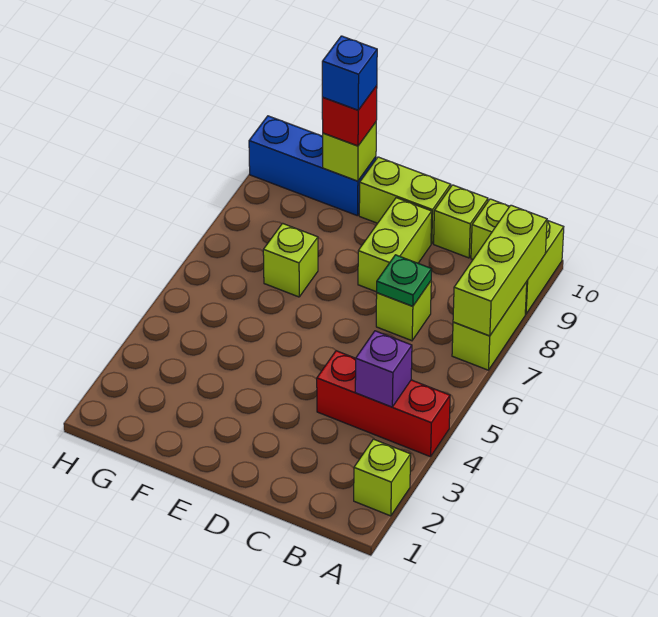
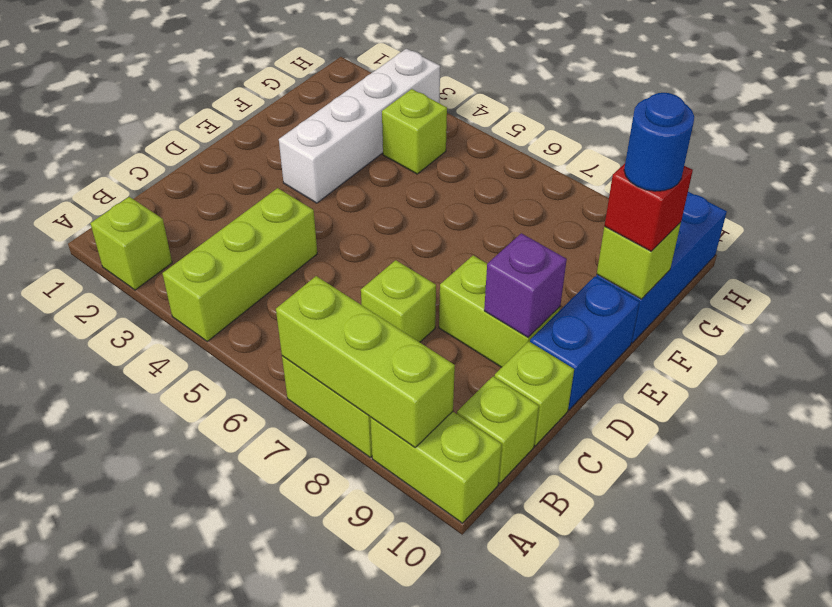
red brick A4:C4 level 1 -> lime brick A4:C4 level 1
purple brick B4 level 2 -> purple brick D9 level 2
green plate C7 level 2 -> none
lime brick D10:E10 level 1 -> blue brick D10:E10 level 1
none -> white brick E3:H3 level 1
lime brick F7 level 1 -> lime brick G4 level 1
blue brick F10 level 4 -> blue round brick F10 level 4

